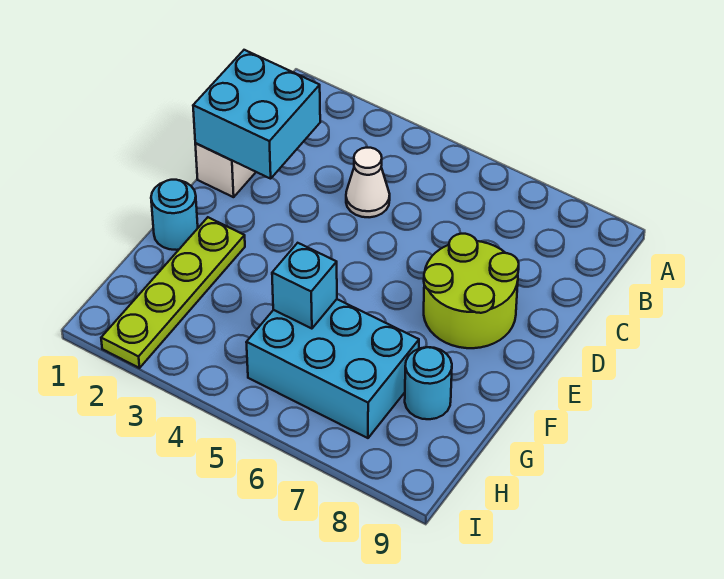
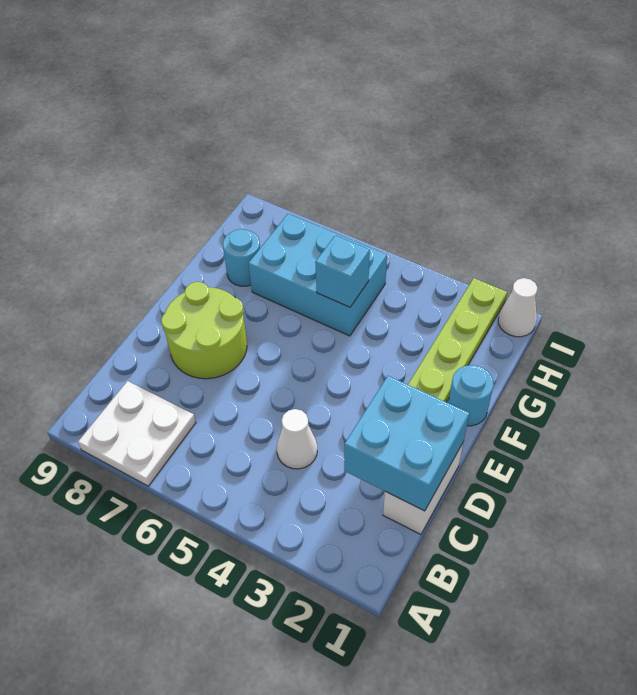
none -> white plate A7:B8 level 1
none -> white cone I1 level 1

